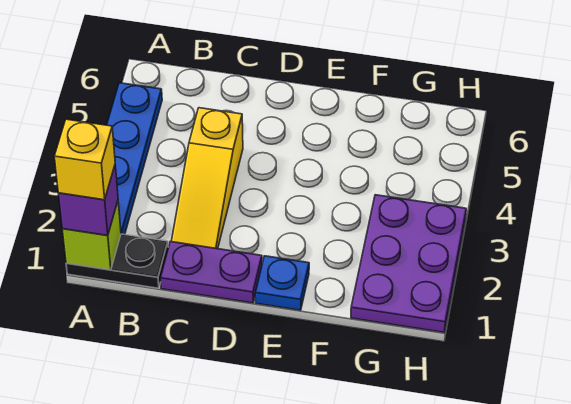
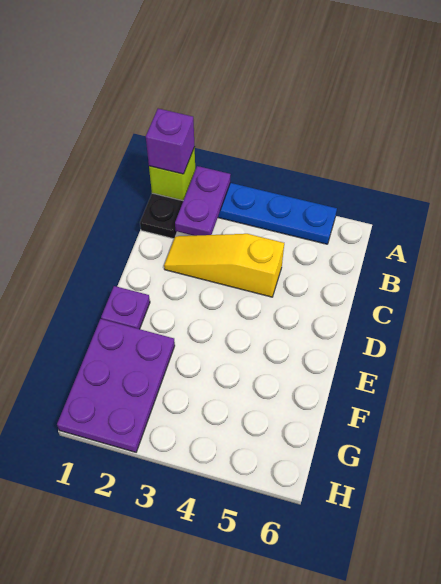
yellow brick A1 level 4 -> none
purple plate C1:D1 level 1 -> purple plate A2:B2 level 2
blue plate E1 level 1 -> purple plate E1 level 1
purple plate G1:H3 level 1 -> purple plate F1:H2 level 1

